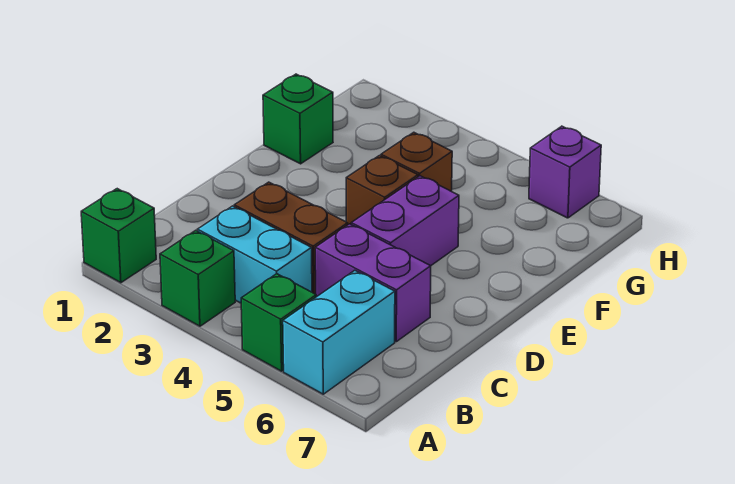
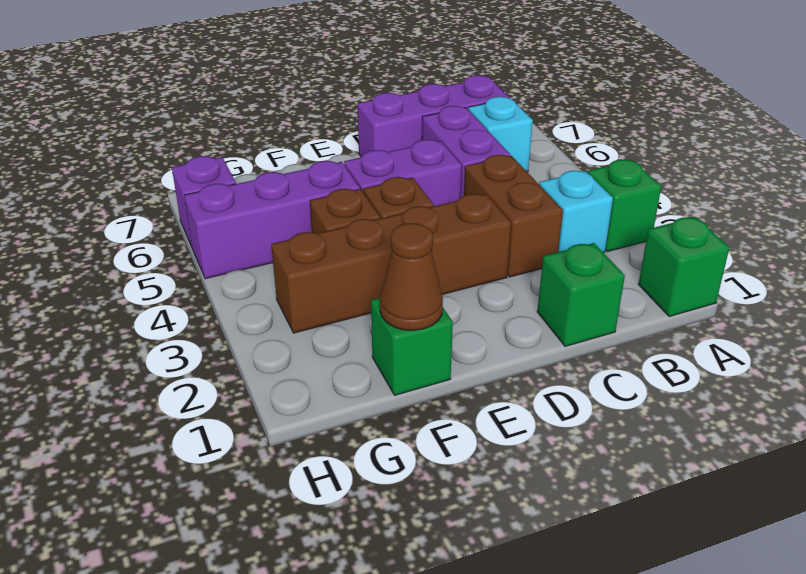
green brick A5 level 1 -> green brick C1 level 1
cyan brick A6:B6 level 1 -> cyan brick B6 level 1
cyan brick B3:B4 level 1 -> cyan brick B3 level 1
none -> purple brick B7:D7 level 1
none -> brown brick D3:G3 level 1
none -> brown cone F1 level 2
none -> purple brick F5:H5 level 1

